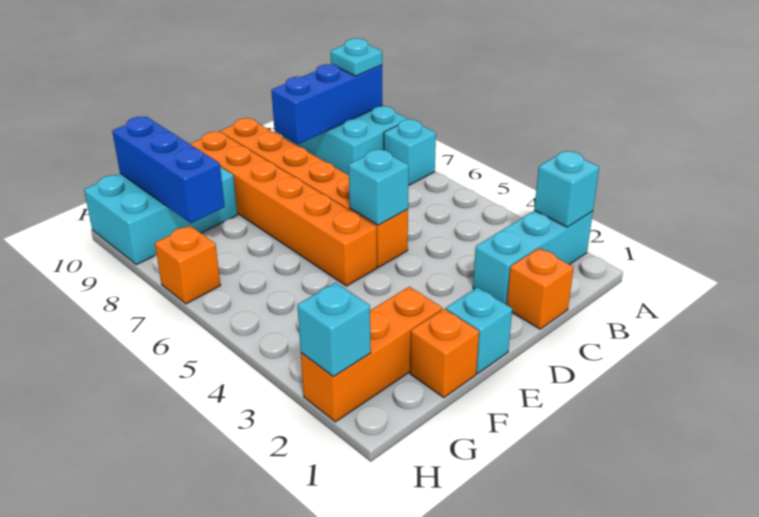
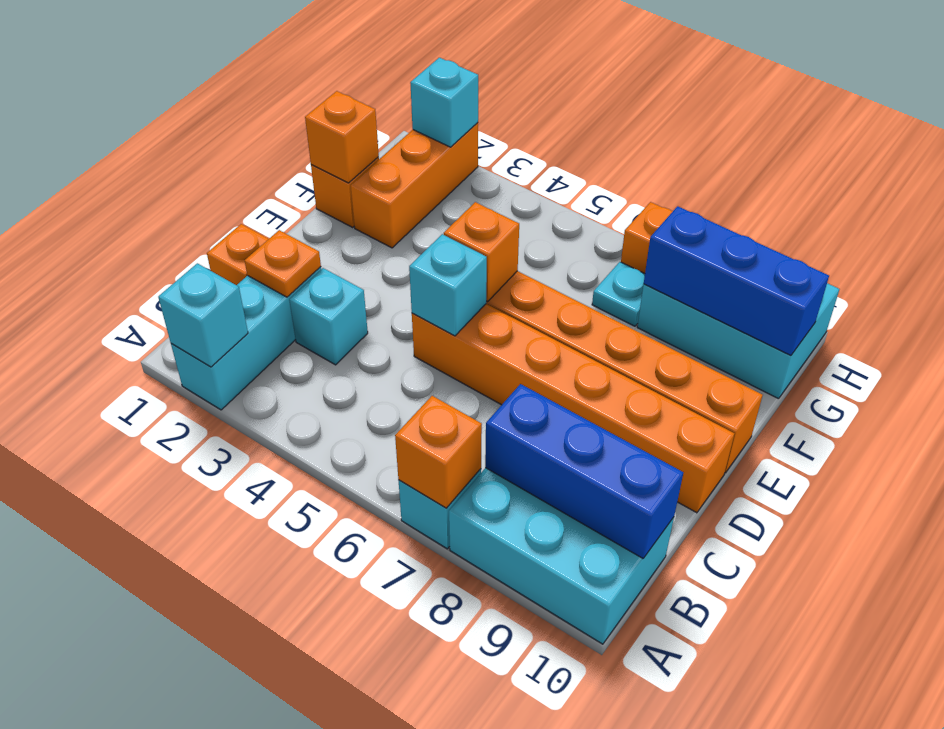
none -> orange brick A7 level 2
blue brick A9:C9 level 2 -> blue brick B8:B10 level 2
cyan plate A9 level 3 -> cyan plate G7 level 1
none -> orange plate C2 level 2
cyan brick E1 level 1 -> cyan brick C3 level 1
none -> orange brick E5 level 2
none -> orange brick F1 level 2
cyan brick F9:H10 level 1 -> cyan brick G8:H10 level 1

